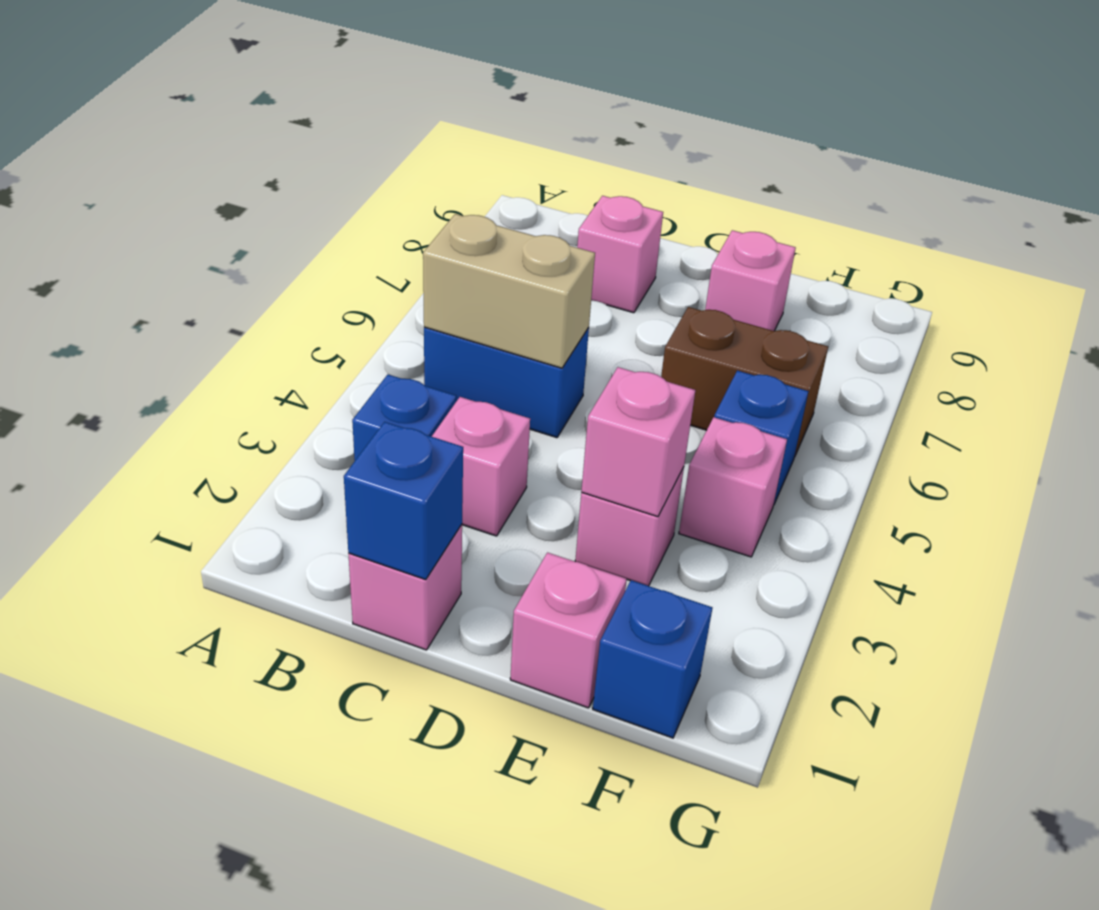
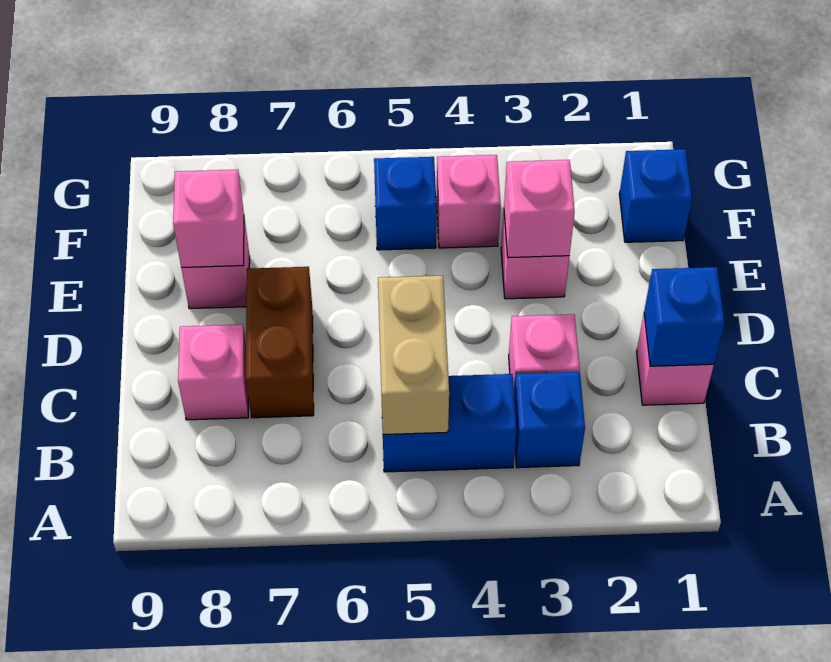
blue brick B5:C5 level 1 -> blue brick B4:B5 level 1
pink brick E1 level 1 -> pink brick E8 level 2
brown brick E6:F6 level 1 -> brown brick C7:D7 level 1

